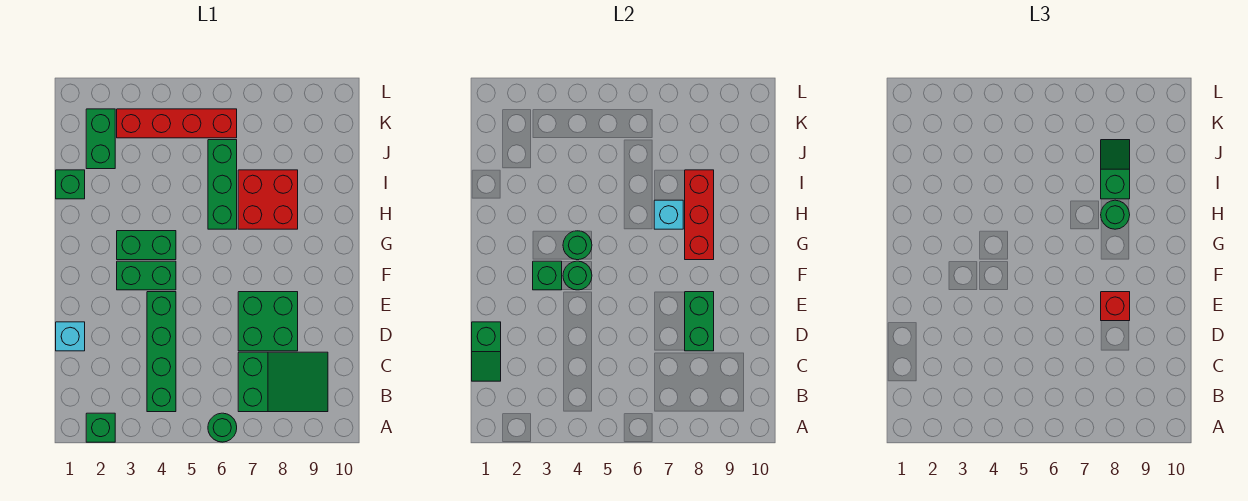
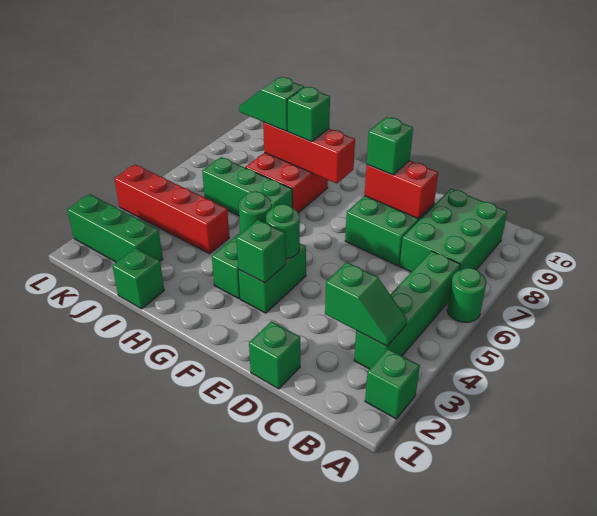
green brick B4:E4 level 1 -> green brick B3:B6 level 1
green slope B7:C9 level 1 top 7 -> green brick B7:C9 level 1
green slope C1:D1 level 2 top D -> green slope B3:C3 level 2 top C
cyan brick D1 level 1 -> green brick D1 level 1
green brick D8:E8 level 2 -> red brick D8:E8 level 2
red brick E8 level 3 -> green brick E8 level 3
cyan brick H7 level 2 -> none
green round brick H8 level 3 -> green brick H8 level 3
green brick J2:K2 level 1 -> green brick J2:L2 level 1
red brick K3:K6 level 1 -> red brick I4:L4 level 1

